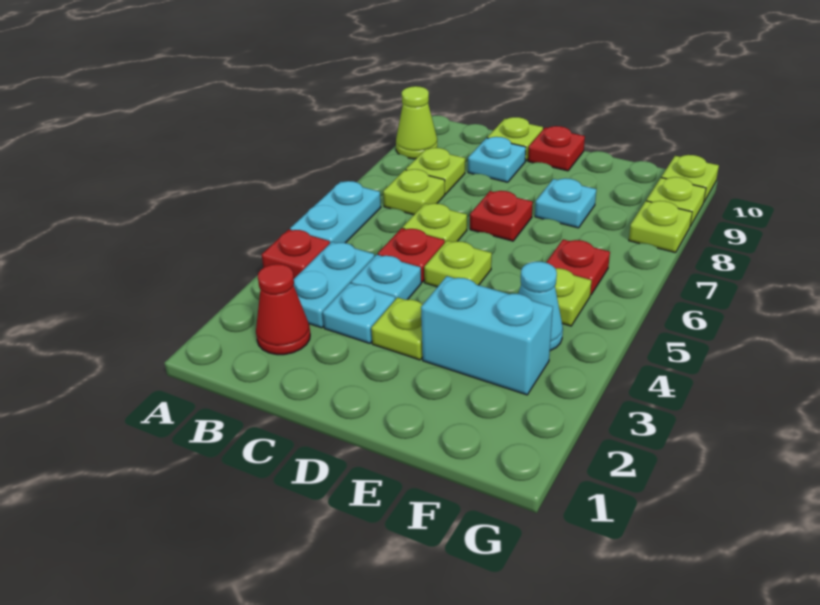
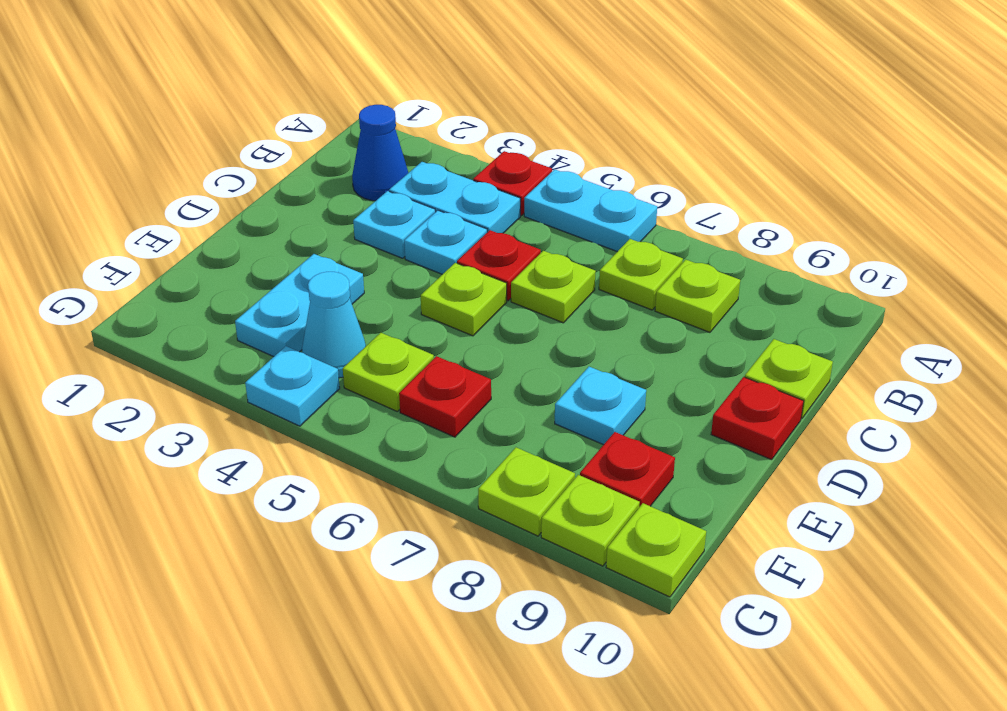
lime cone A9 level 1 -> none
red cone B2 level 1 -> blue cone B2 level 1
cyan plate C9 level 1 -> cyan plate G4 level 1
lime plate D3 level 1 -> none
red plate D7 level 1 -> red plate F9 level 1
cyan brick E3:F3 level 1 -> cyan plate E3:F3 level 1

